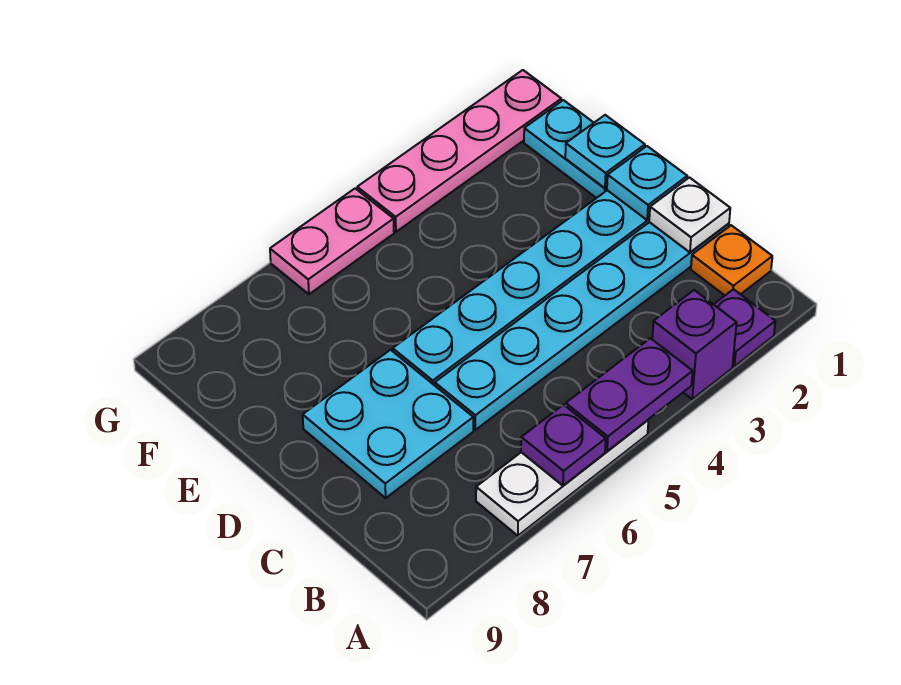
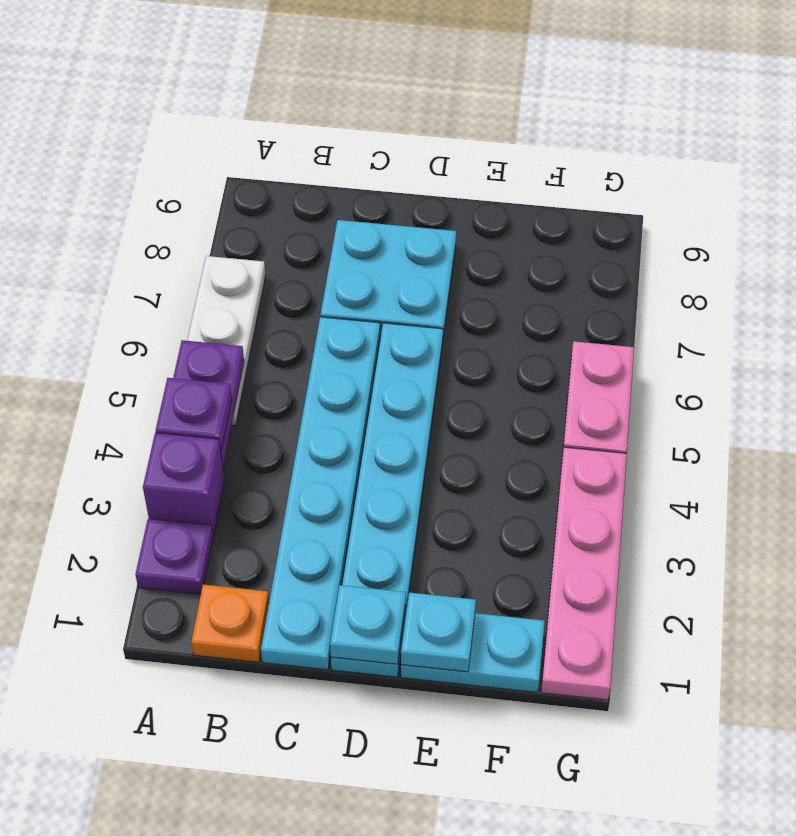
purple plate A6 level 2 -> purple plate A4 level 3
white plate C1 level 2 -> none

